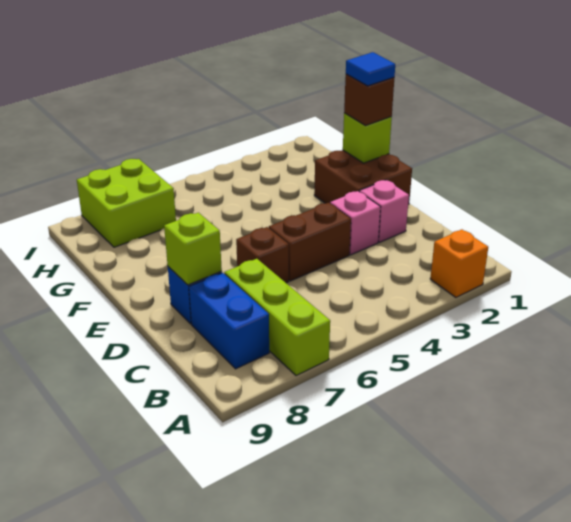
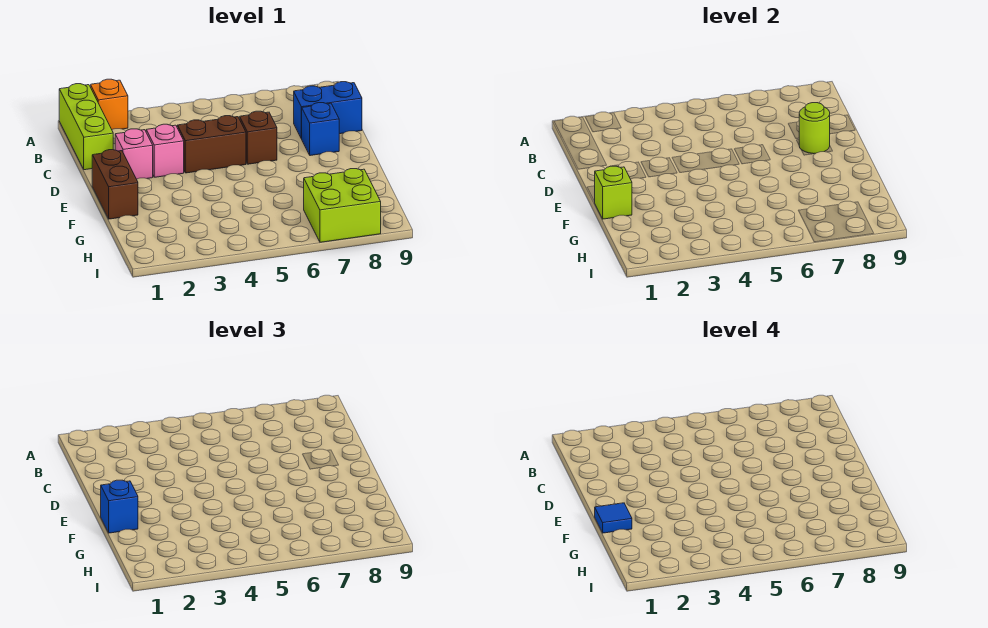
lime brick A7:C7 level 1 -> lime brick A1:C1 level 1
blue brick B8:C8 level 1 -> blue brick C8:C9 level 1
lime brick D8 level 2 -> lime round brick D8 level 2
brown brick E1:F2 level 1 -> brown brick E1:F1 level 1
brown brick F1 level 3 -> blue brick F1 level 3

